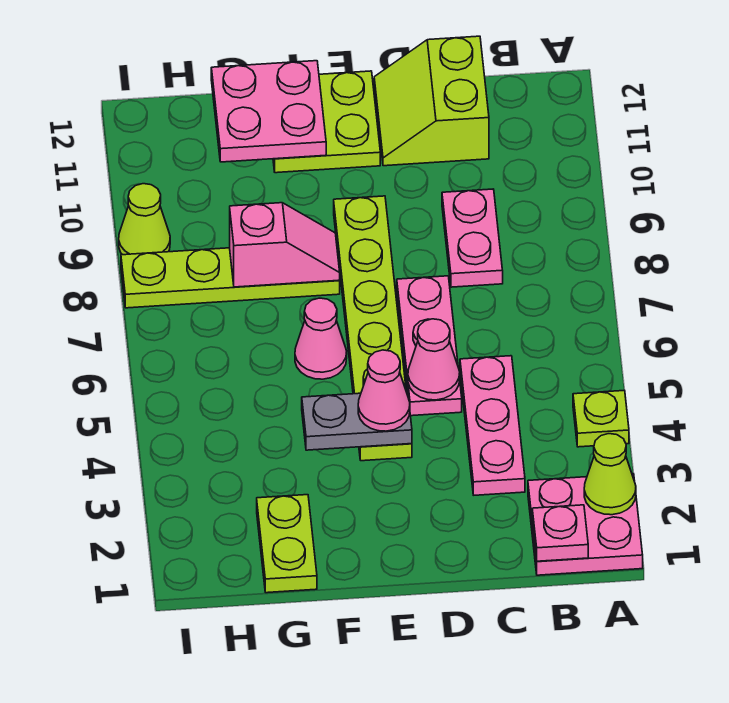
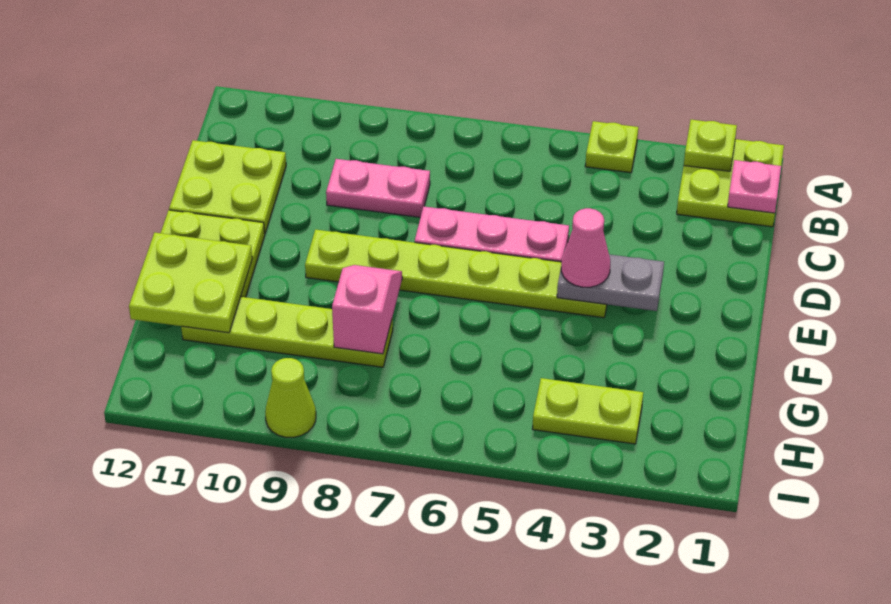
pink plate A1:B2 level 1 -> lime plate A1:B2 level 1
lime cone A2 level 2 -> lime plate A2 level 2
pink plate C3:C5 level 1 -> none
lime slope C11:D12 level 1 top C -> lime plate C11:D12 level 1
pink cone D5 level 2 -> none
grey plate E4:F4 level 2 -> grey plate E3:E4 level 2
pink cone F6 level 1 -> none
lime plate F8:I8 level 1 -> lime plate G8:G11 level 1
pink plate F11:G12 level 2 -> lime plate F11:G12 level 2
lime plate G1:G2 level 1 -> lime plate H3:H4 level 1

